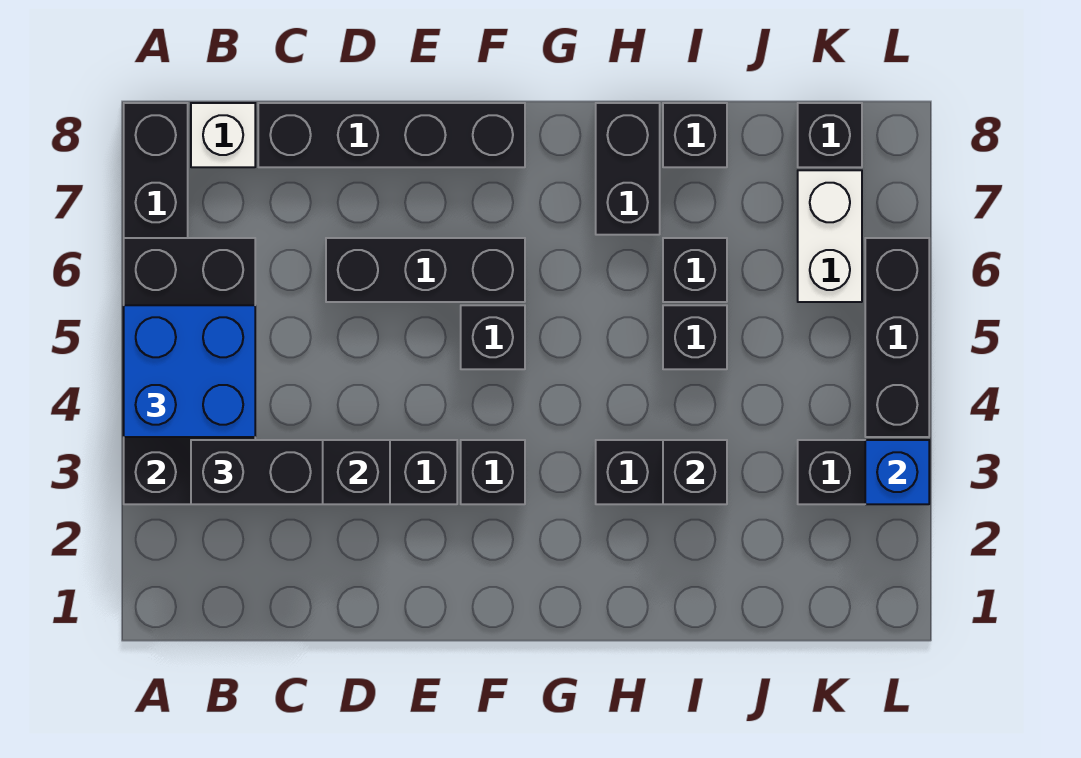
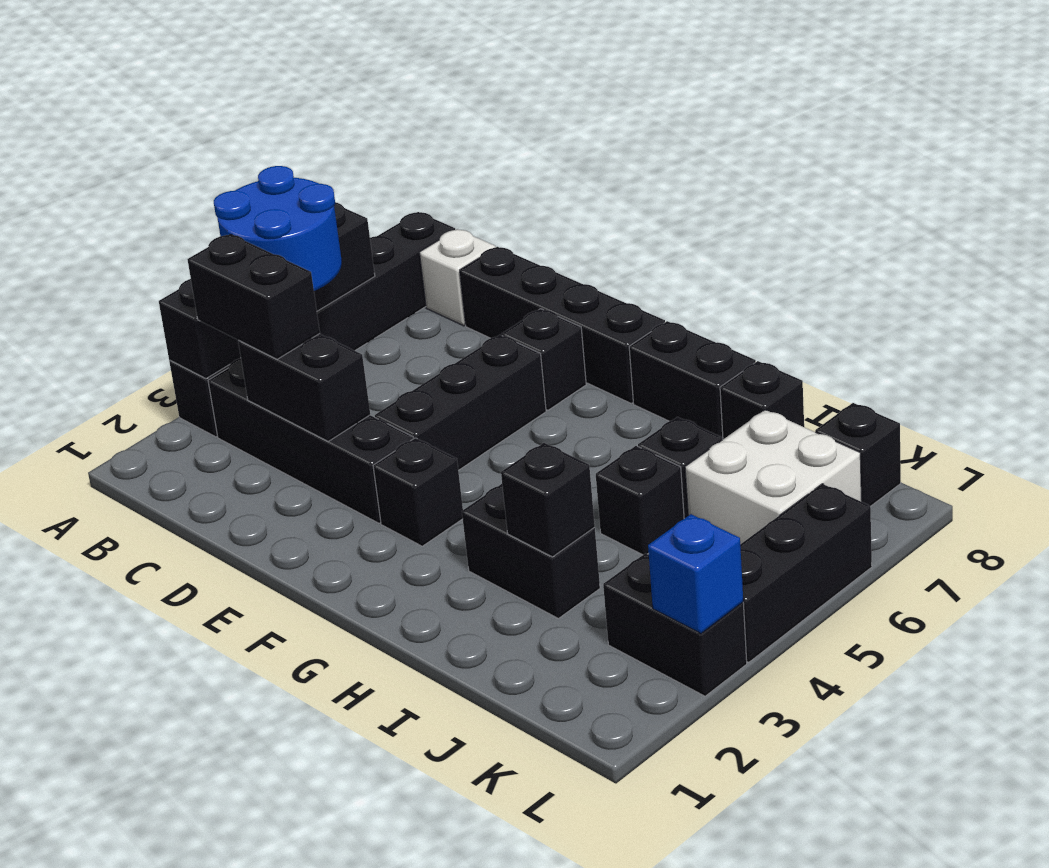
black brick A3:B6 level 2 -> black brick A3:A6 level 2
blue brick A4:B5 level 3 -> blue round brick A4:B5 level 3
black brick D6:F6 level 1 -> black brick E4:E6 level 1
black brick F5 level 1 -> black brick E7 level 1
black brick H7:H8 level 1 -> black brick G8:H8 level 1
white brick K6:K7 level 1 -> white brick J6:K7 level 1

